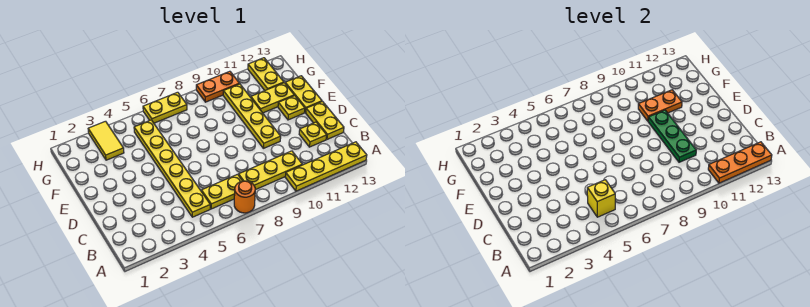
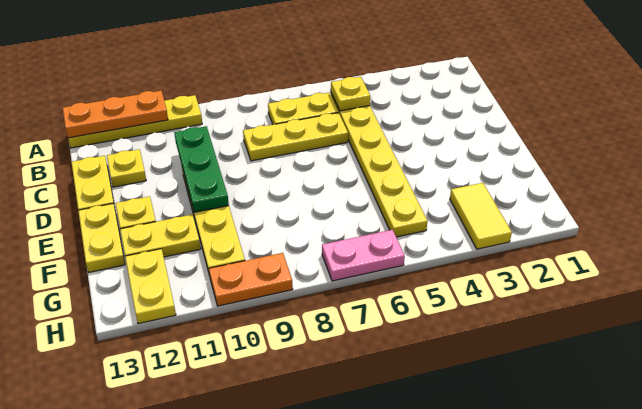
orange round brick A7 level 1 -> none
yellow brick B5 level 2 -> yellow plate B5 level 2
yellow plate B8:B10 level 1 -> yellow plate C6:C8 level 1
orange plate F10:F11 level 2 -> none
yellow plate H6:H7 level 1 -> pink plate H6:H7 level 1

